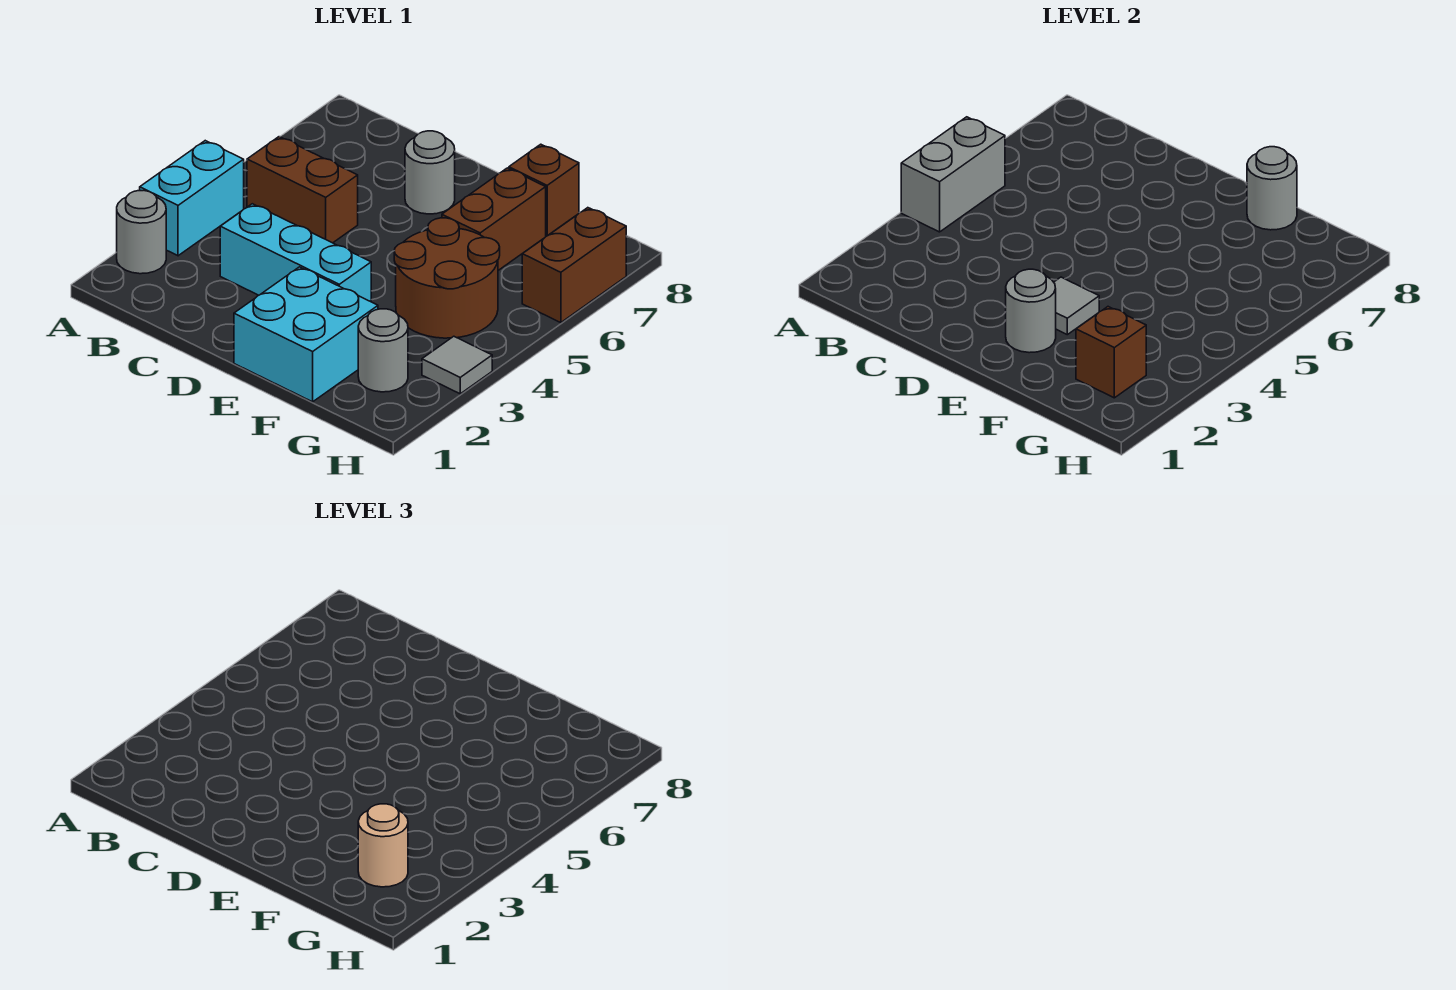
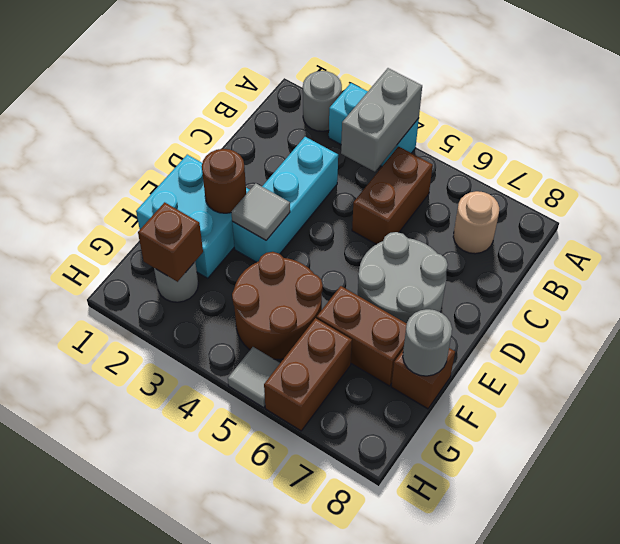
grey brick A4:A5 level 2 -> grey brick A4:B4 level 2
grey round brick D7 level 1 -> grey round brick D6:E7 level 1
grey round brick E2 level 2 -> brown round brick E2 level 2
tan round brick G2 level 3 -> tan round brick B7 level 1
grey tile H3 level 1 -> grey tile H5 level 1
brown brick H6:H7 level 1 -> brown brick G6:H6 level 1

